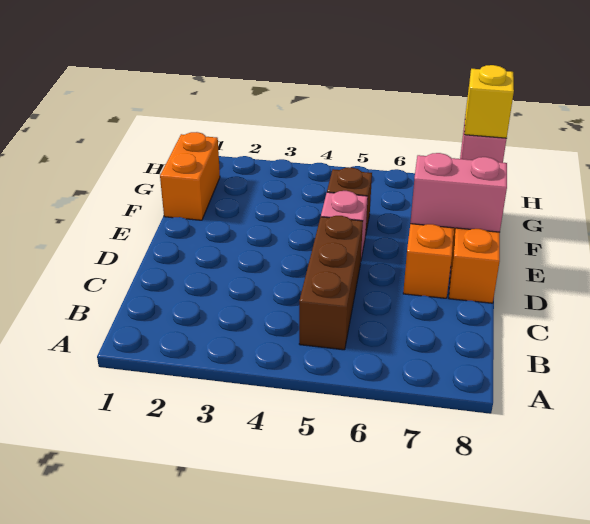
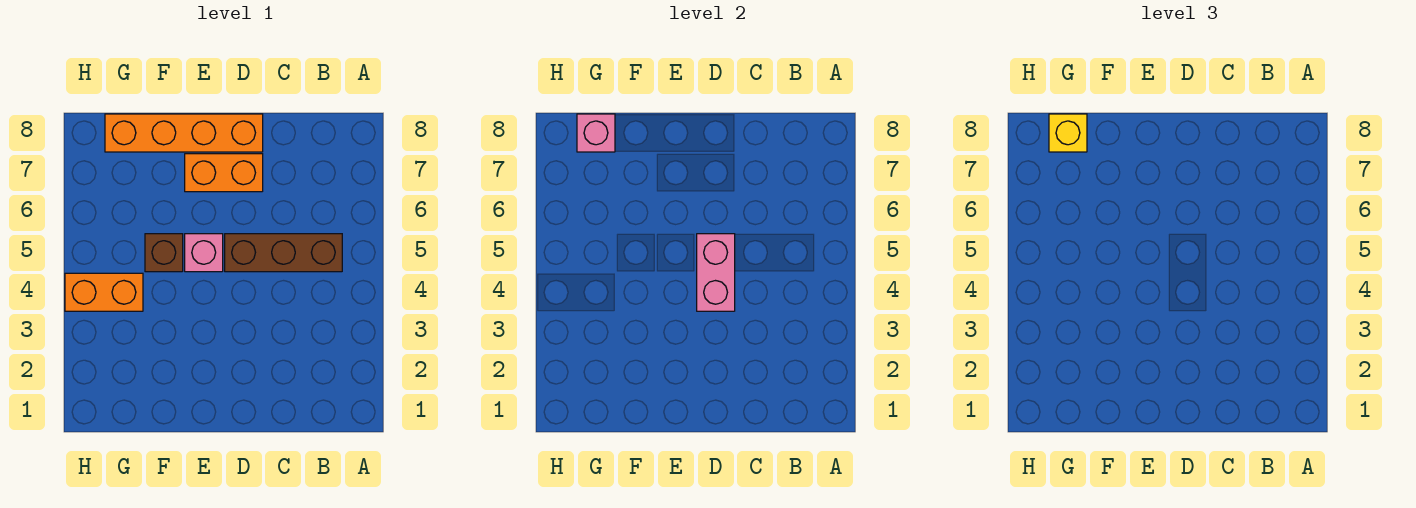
pink brick E7:E8 level 2 -> pink brick D4:D5 level 2
orange brick F1:G1 level 1 -> orange brick G4:H4 level 1

